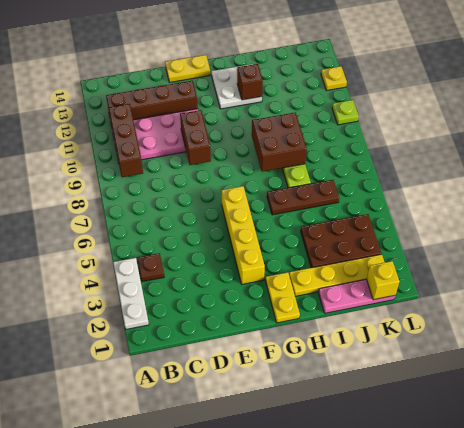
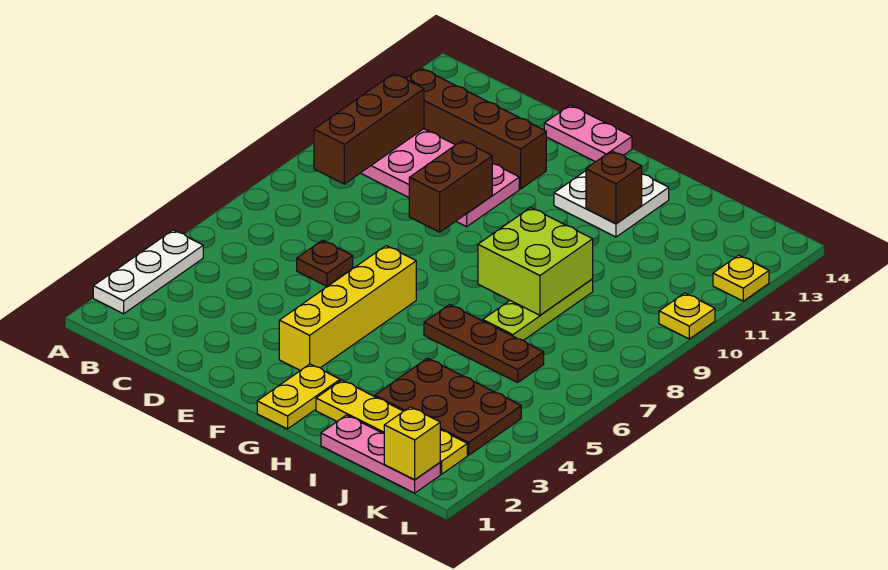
brown plate B4 level 1 -> brown plate D6 level 1
yellow plate E14:F14 level 1 -> pink plate E14:F14 level 1
brown brick H8:I9 level 2 -> lime brick H8:I9 level 2
lime plate L10 level 1 -> yellow plate L10 level 1

